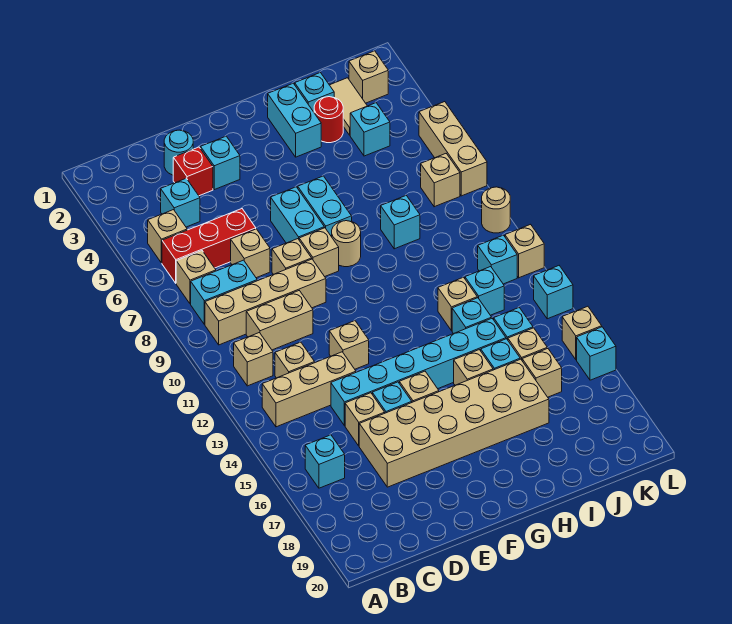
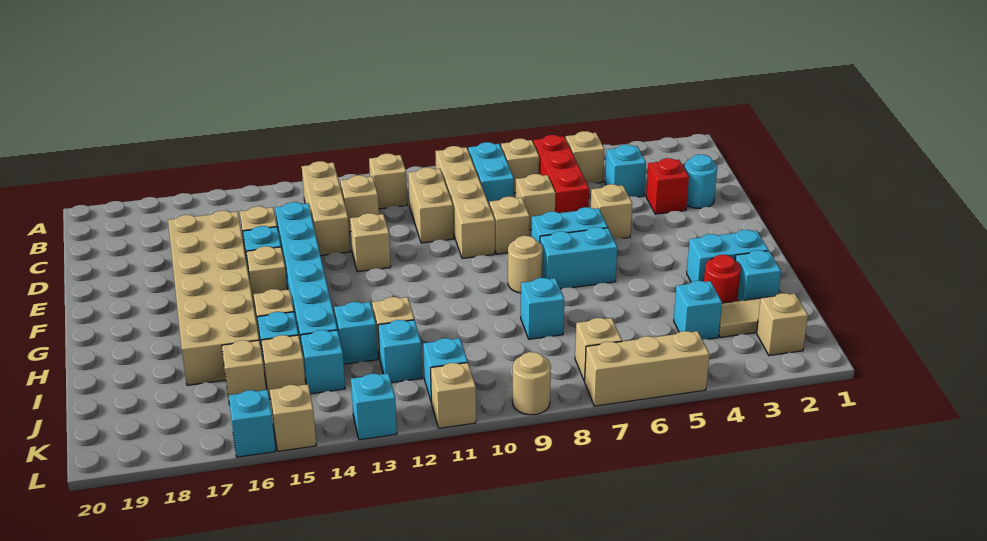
cyan brick B16 level 1 -> none
cyan brick E3 level 1 -> none
tan brick F8 level 1 -> tan brick E5 level 1

